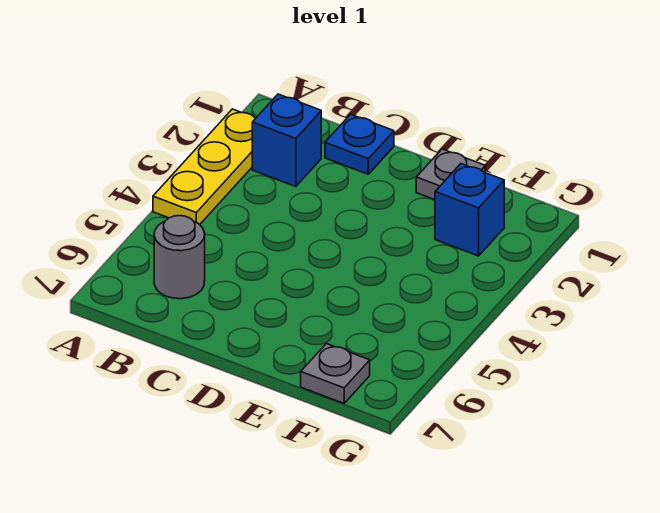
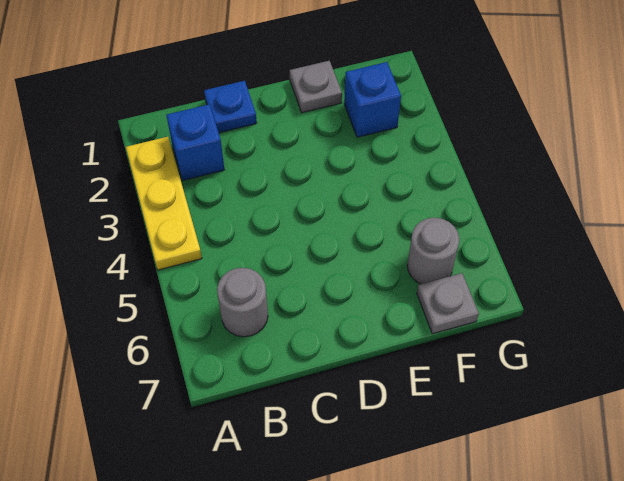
none -> grey round brick F6 level 1

